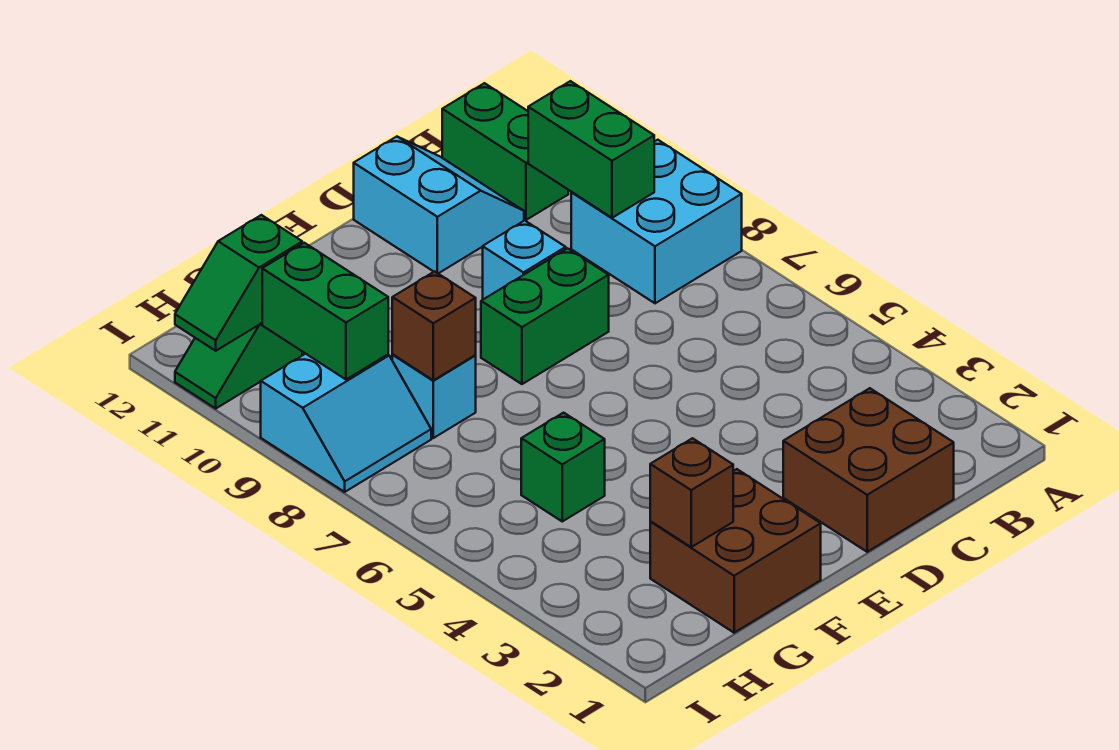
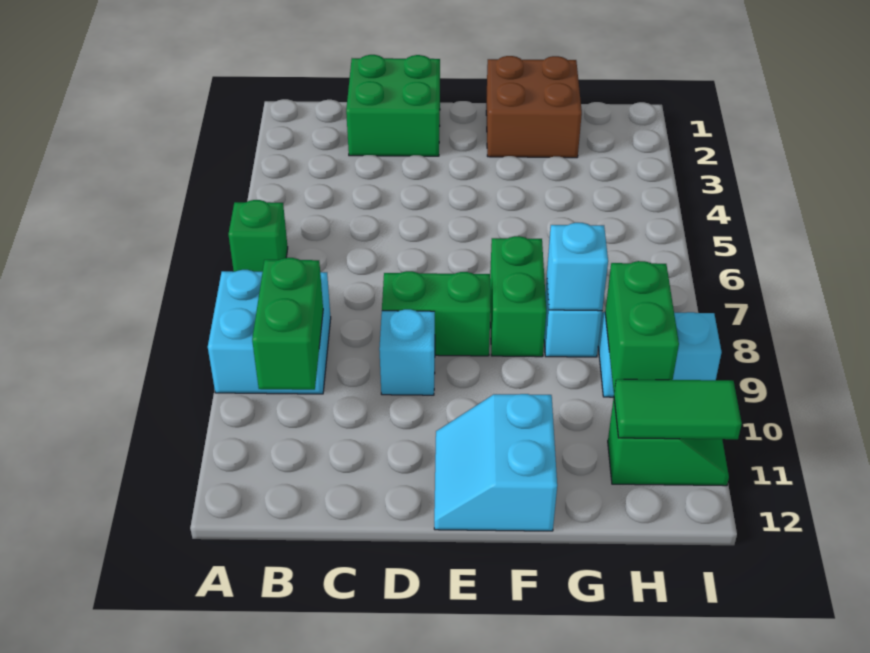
green brick B11:B12 level 1 -> green brick F7:F8 level 1
brown brick C1:D2 level 1 -> green brick C1:D2 level 1
cyan slope C11:D12 level 1 top D -> cyan slope E11:F12 level 1 top F
brown brick G2 level 2 -> none
green brick G5 level 1 -> green brick A6 level 1
brown brick G8 level 2 -> cyan brick G8 level 2
green slope H11:I11 level 2 top H -> green tile H11:I11 level 2

